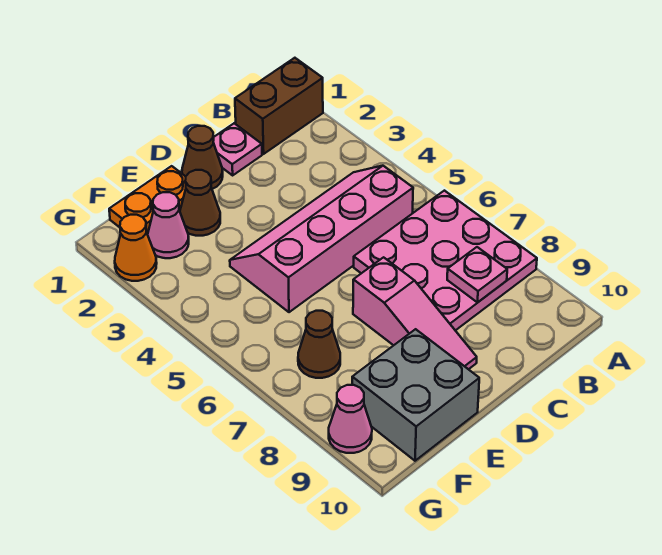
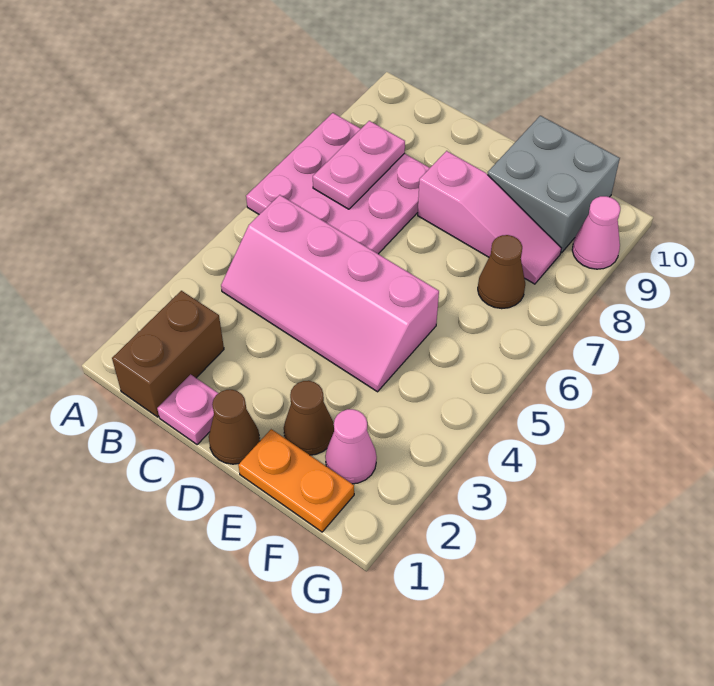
brown brick A1:B1 level 1 -> brown brick B1:B2 level 1
pink plate B8 level 2 -> pink plate B7:B8 level 2
pink slope D7:D9 level 1 top 7 -> pink slope D8:F8 level 1 top D
orange cone G2 level 1 -> none

